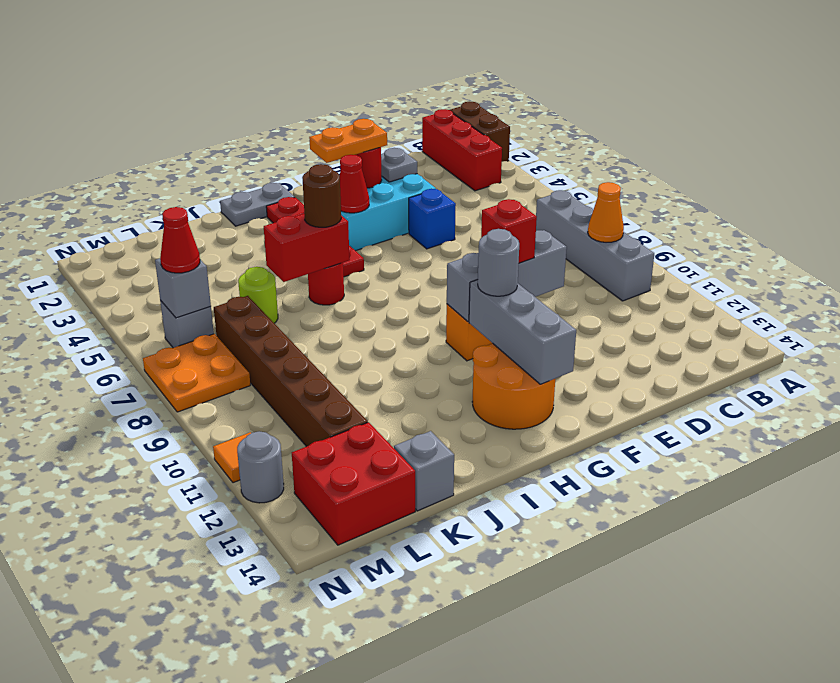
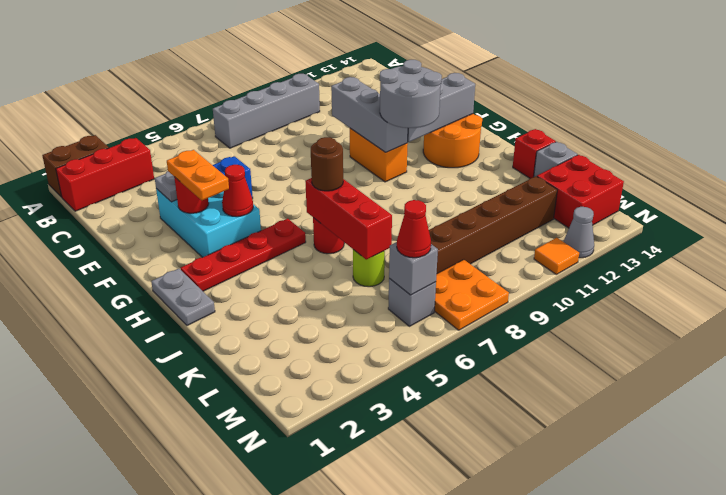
orange cone B9 level 2 -> none
red brick F10 level 3 -> red brick J14 level 1
grey round brick G11 level 3 -> grey round brick G10:H11 level 3
red brick I6:J6 level 2 -> red brick I6:K6 level 2
grey round brick N12 level 1 -> grey cone N12 level 1

